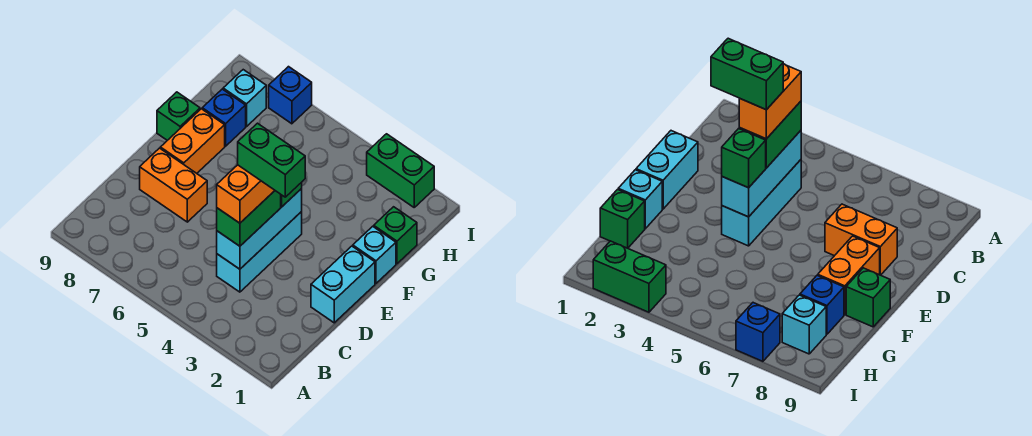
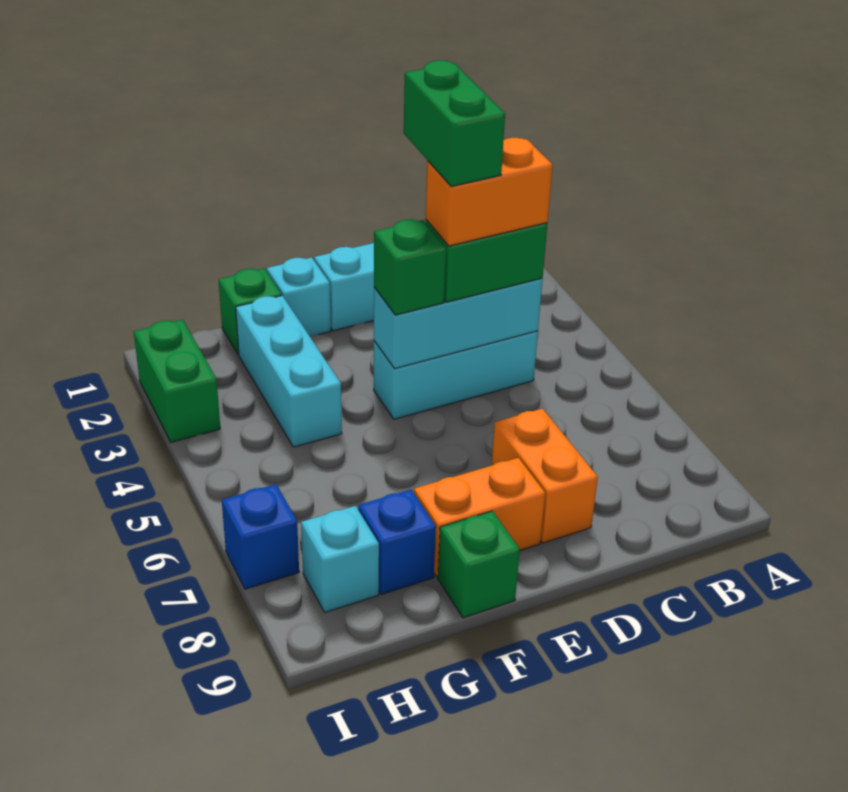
none -> cyan brick G2:G4 level 1

